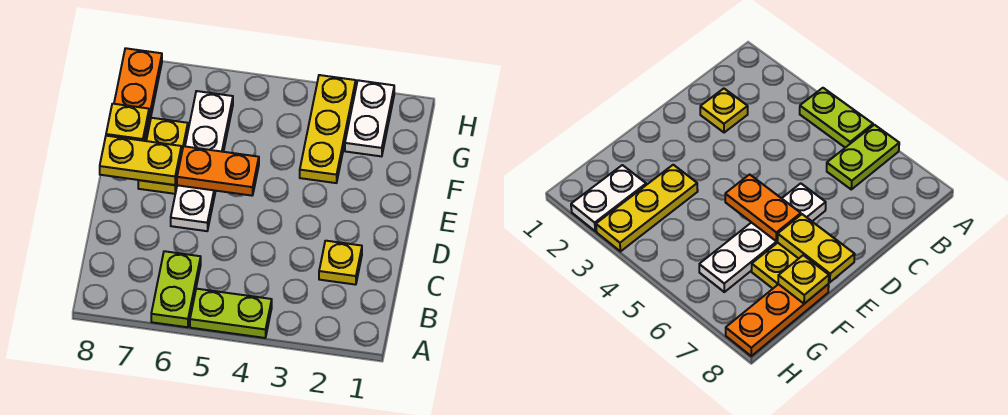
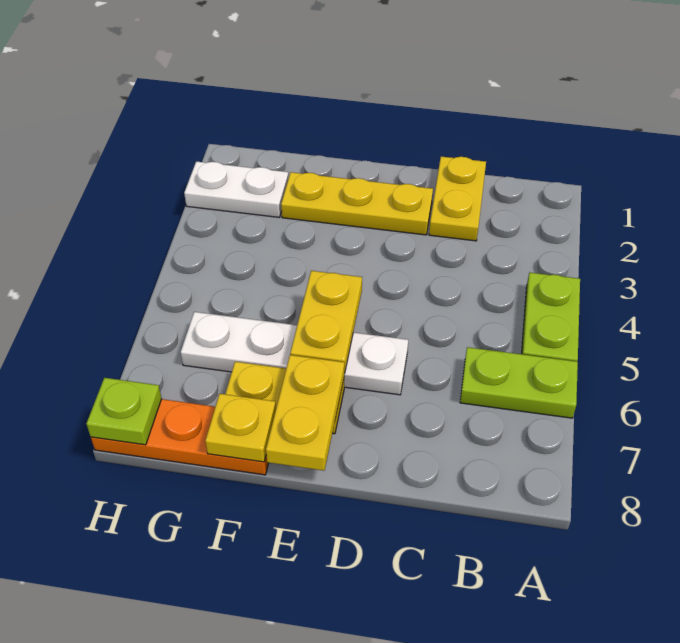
yellow plate C2 level 1 -> yellow plate C1:C2 level 1
orange plate E5:E6 level 2 -> yellow plate E5:E6 level 2
yellow plate F3:H3 level 1 -> yellow plate D2:F2 level 1
none -> lime plate H8 level 2

